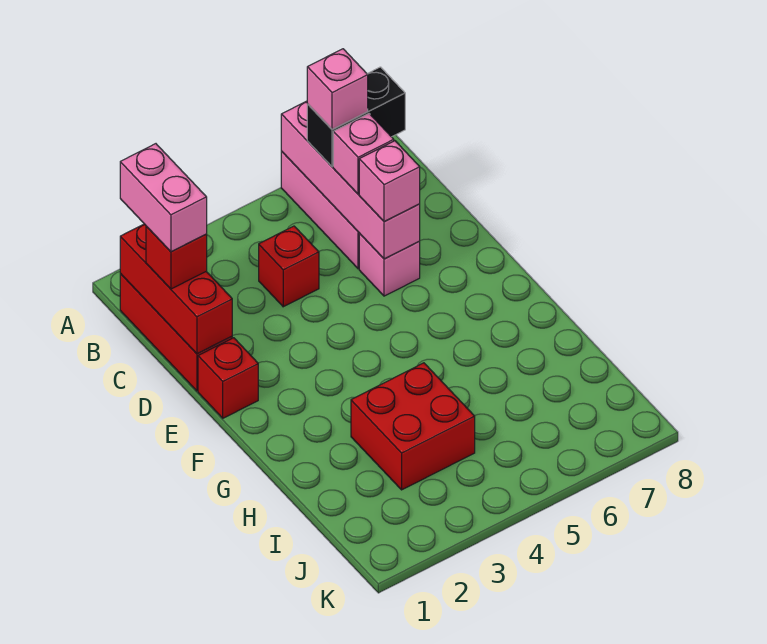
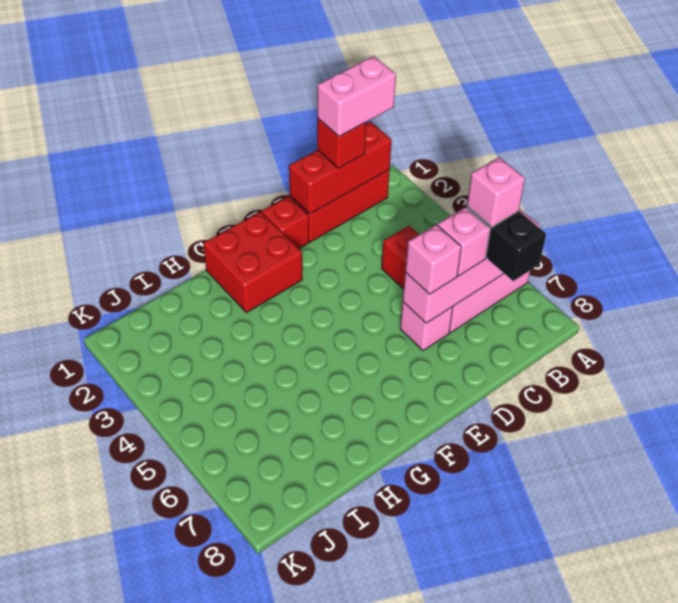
red brick H3:I4 level 1 -> red brick F1:G2 level 1

